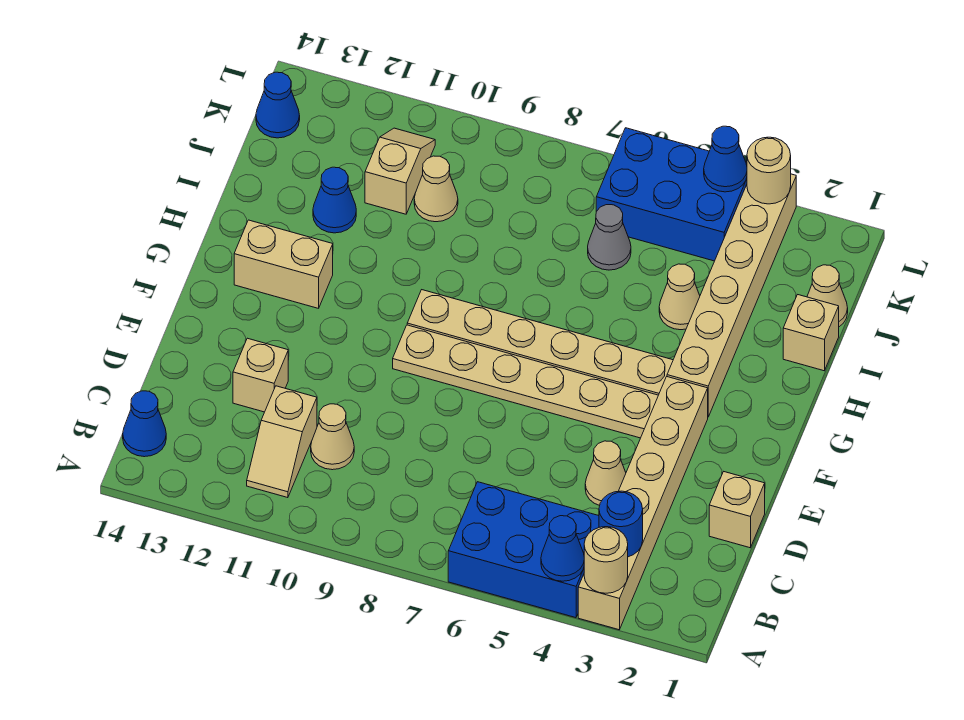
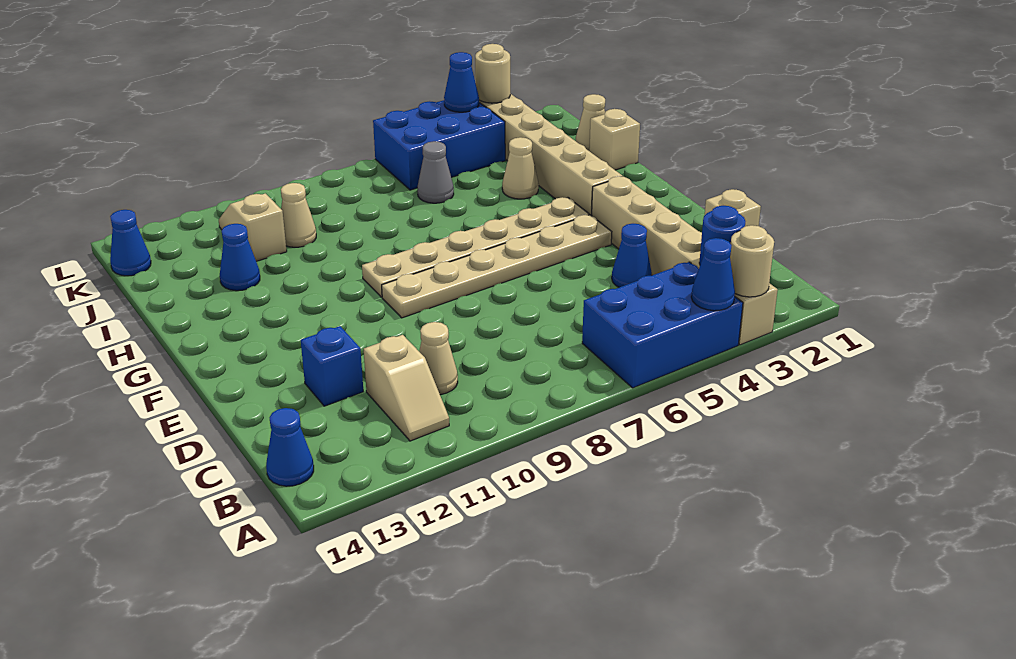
tan cone D4 level 1 -> blue cone D4 level 1
tan brick D12 level 1 -> blue brick D12 level 1
tan brick G12:G13 level 1 -> none

